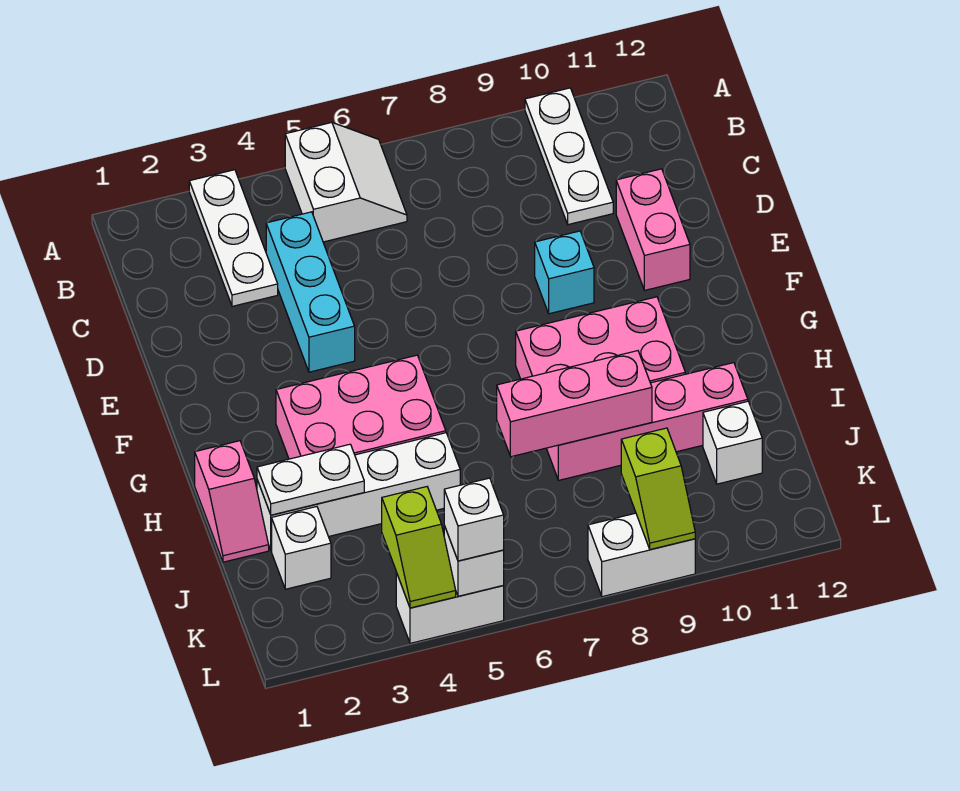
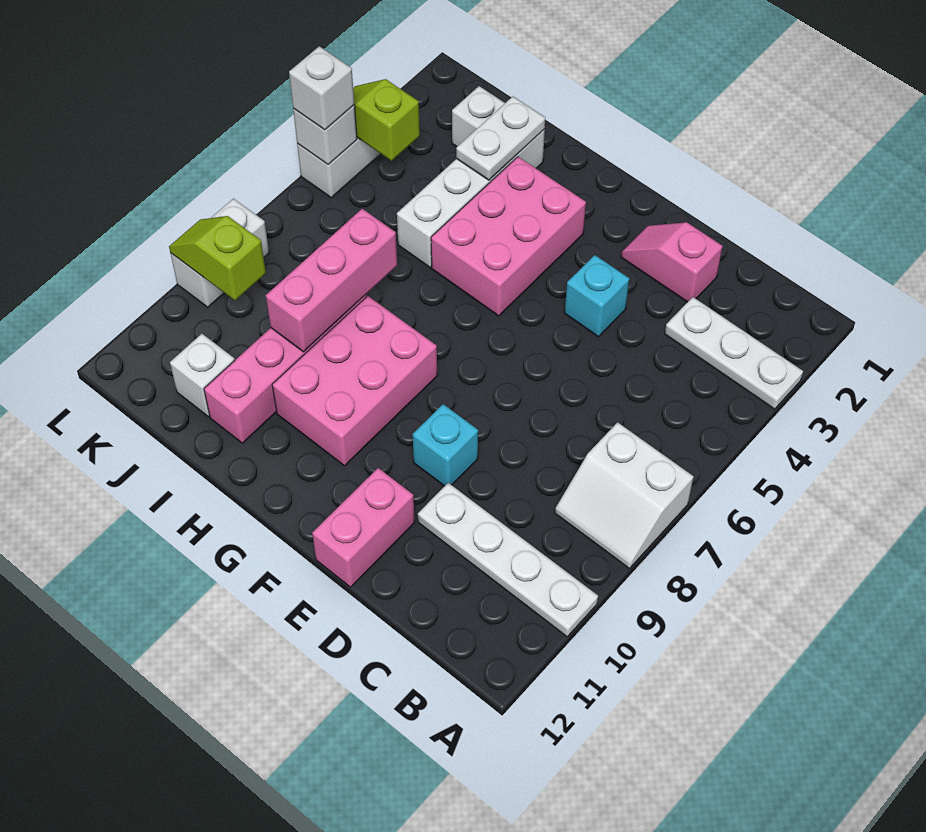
white slope A5:B6 level 1 top 5 -> white slope A7:B8 level 1 top 7
white plate A10:C10 level 1 -> white plate A10:D10 level 1
cyan brick C4:E4 level 1 -> cyan brick E4 level 1
pink brick D11:E11 level 1 -> pink brick E11:E12 level 1
pink slope H1:I1 level 1 top H -> pink slope D2:E2 level 1 top D

